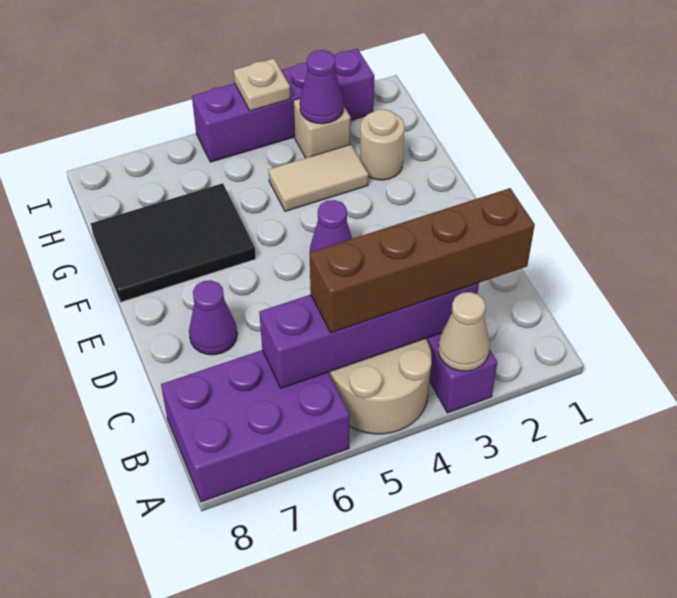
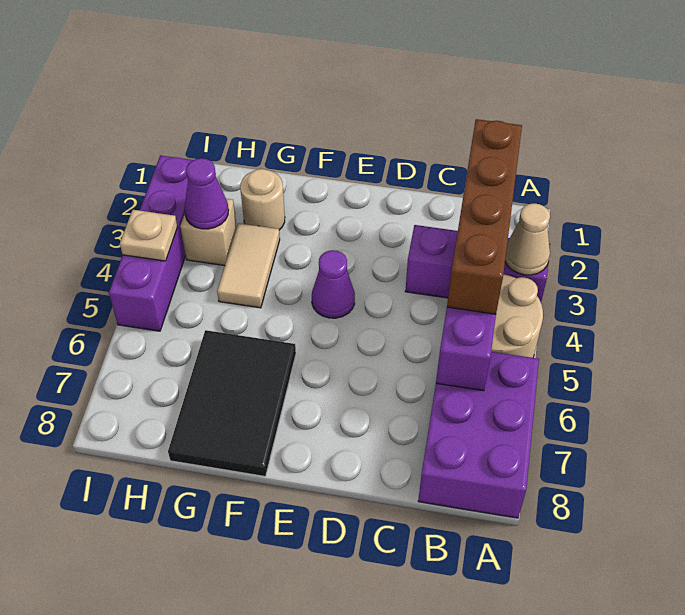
purple cone D7 level 1 -> none

